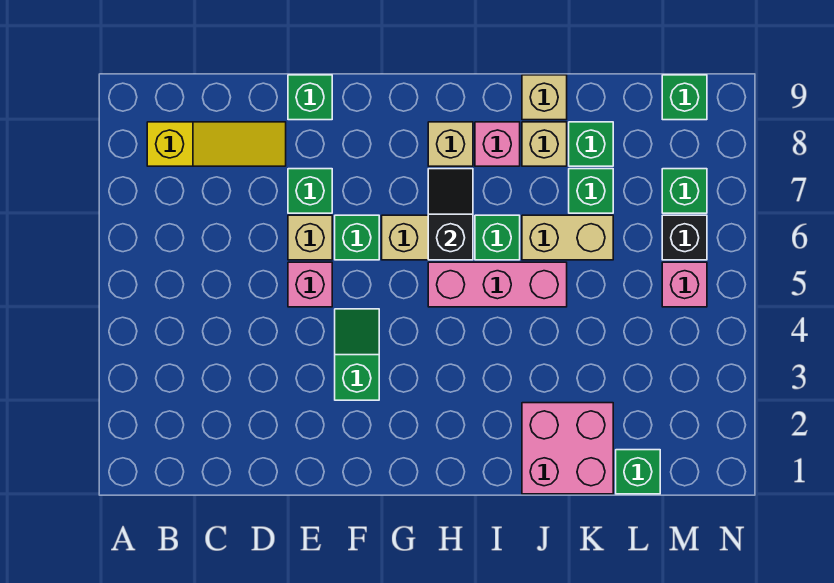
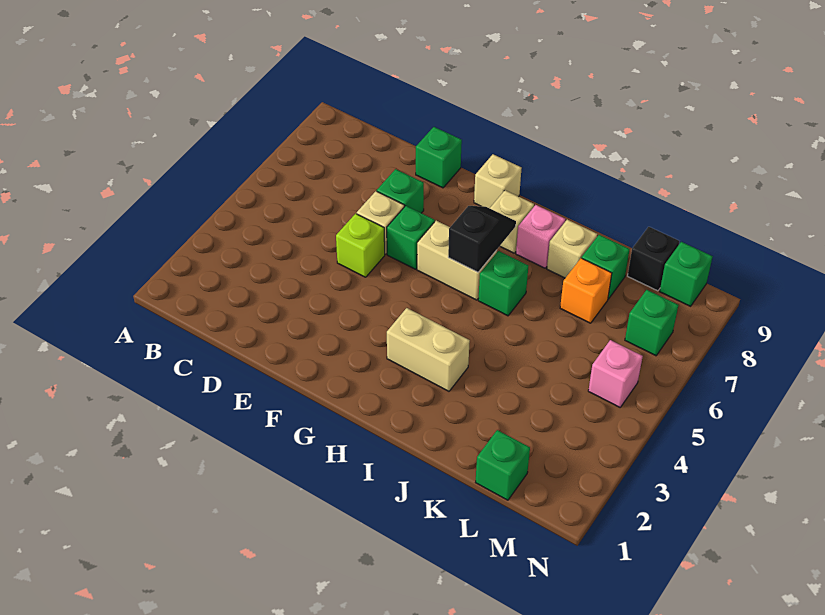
yellow slope B8:D8 level 1 top B -> none
pink brick E5 level 1 -> lime brick E5 level 1
green slope F3:F4 level 1 top 3 -> none
pink brick H5:J5 level 1 -> none
pink brick J1:K2 level 1 -> none
tan brick J6:K6 level 1 -> tan brick H3:I3 level 1
tan brick J9 level 1 -> tan brick G9 level 1
green brick K7 level 1 -> orange brick K7 level 1
black brick M6 level 1 -> black brick L9 level 1

